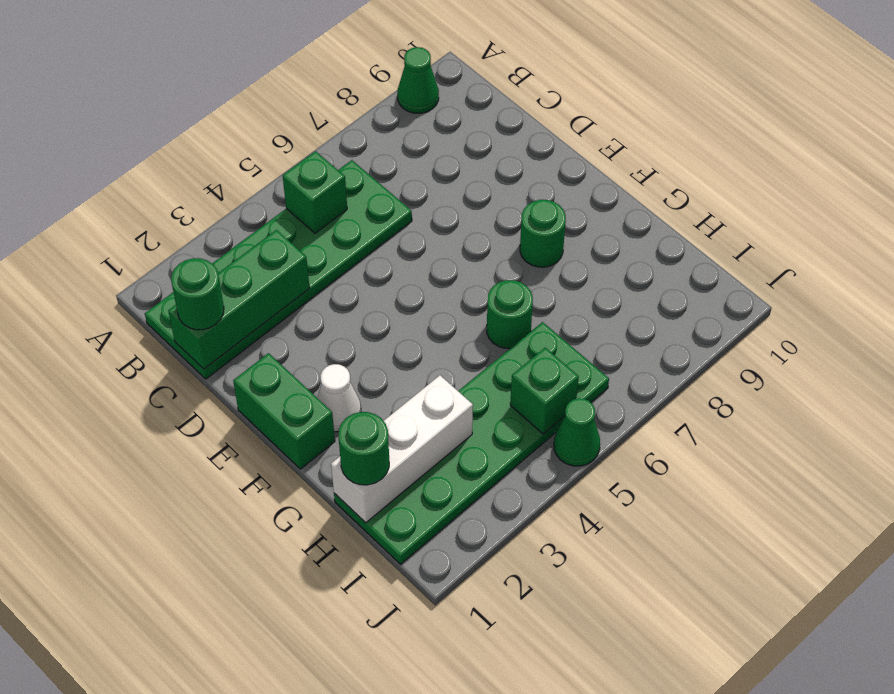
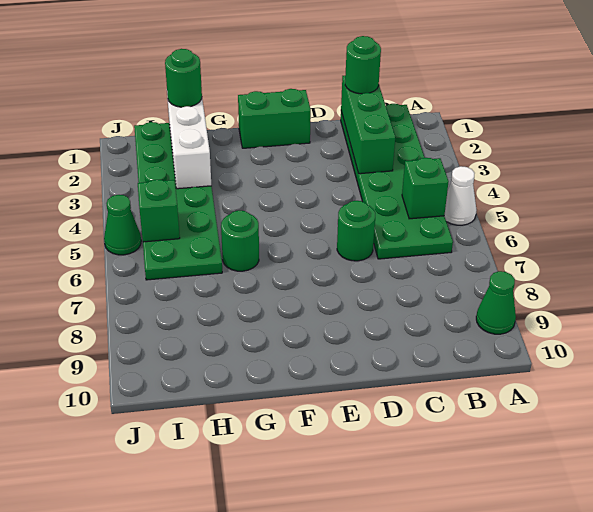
white cone F2 level 1 -> white cone A5 level 1
green round brick F8 level 1 -> green round brick D6 level 1

